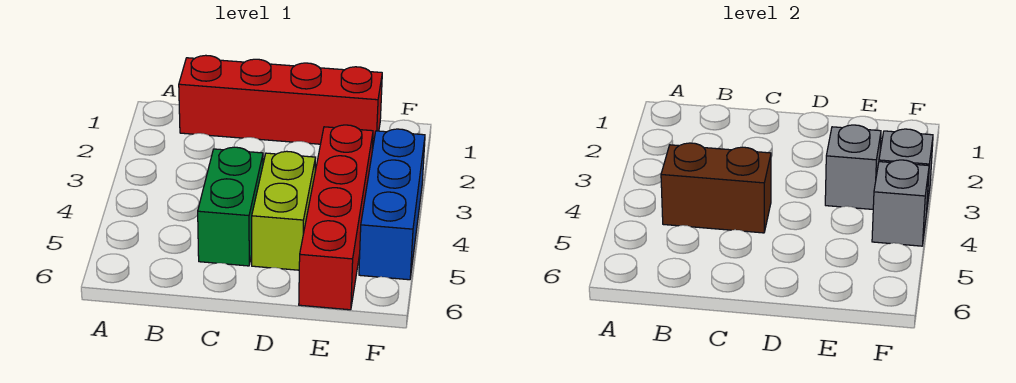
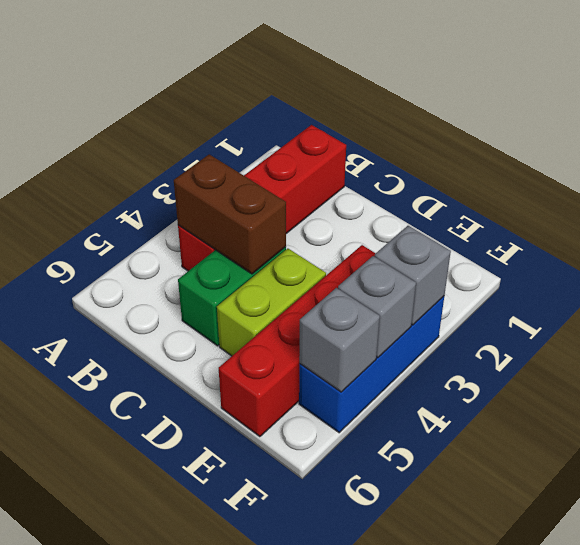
red brick B1:E1 level 1 -> red brick B1:B4 level 1
grey brick E3 level 2 -> grey brick F5 level 2

